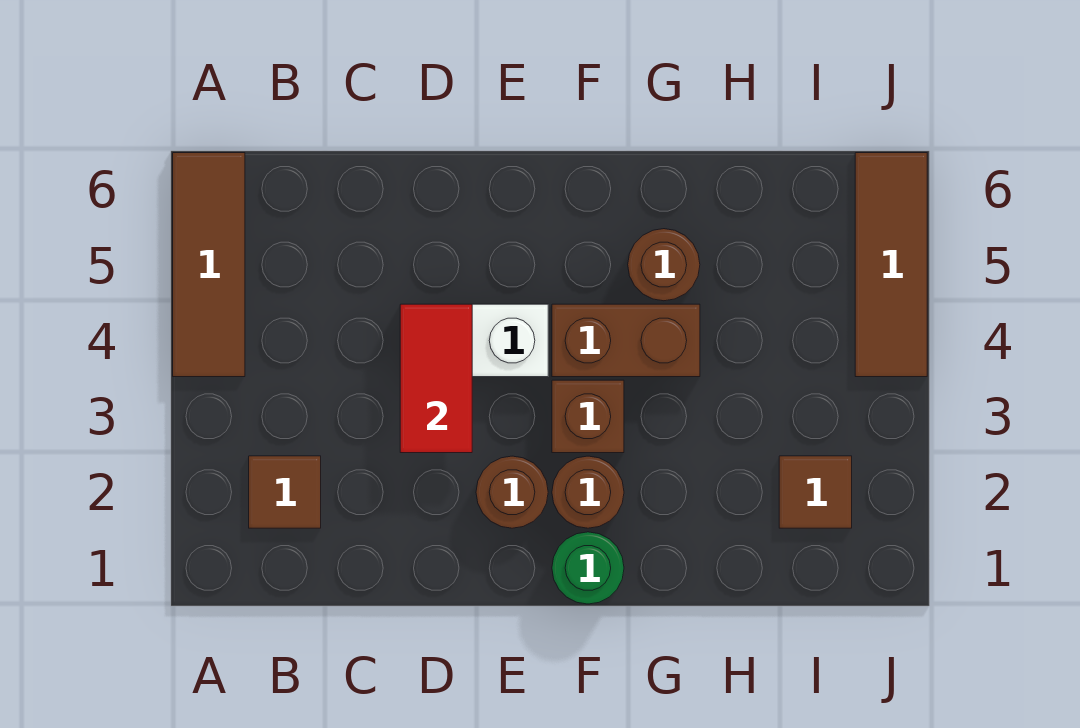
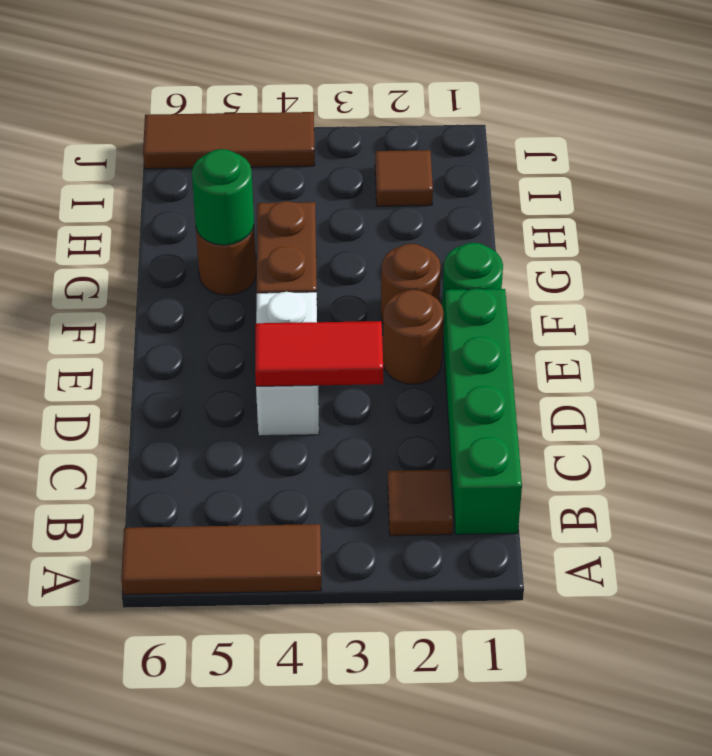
none -> green brick B1:E1 level 1
brown brick F3 level 1 -> none
none -> green round brick G5 level 2

